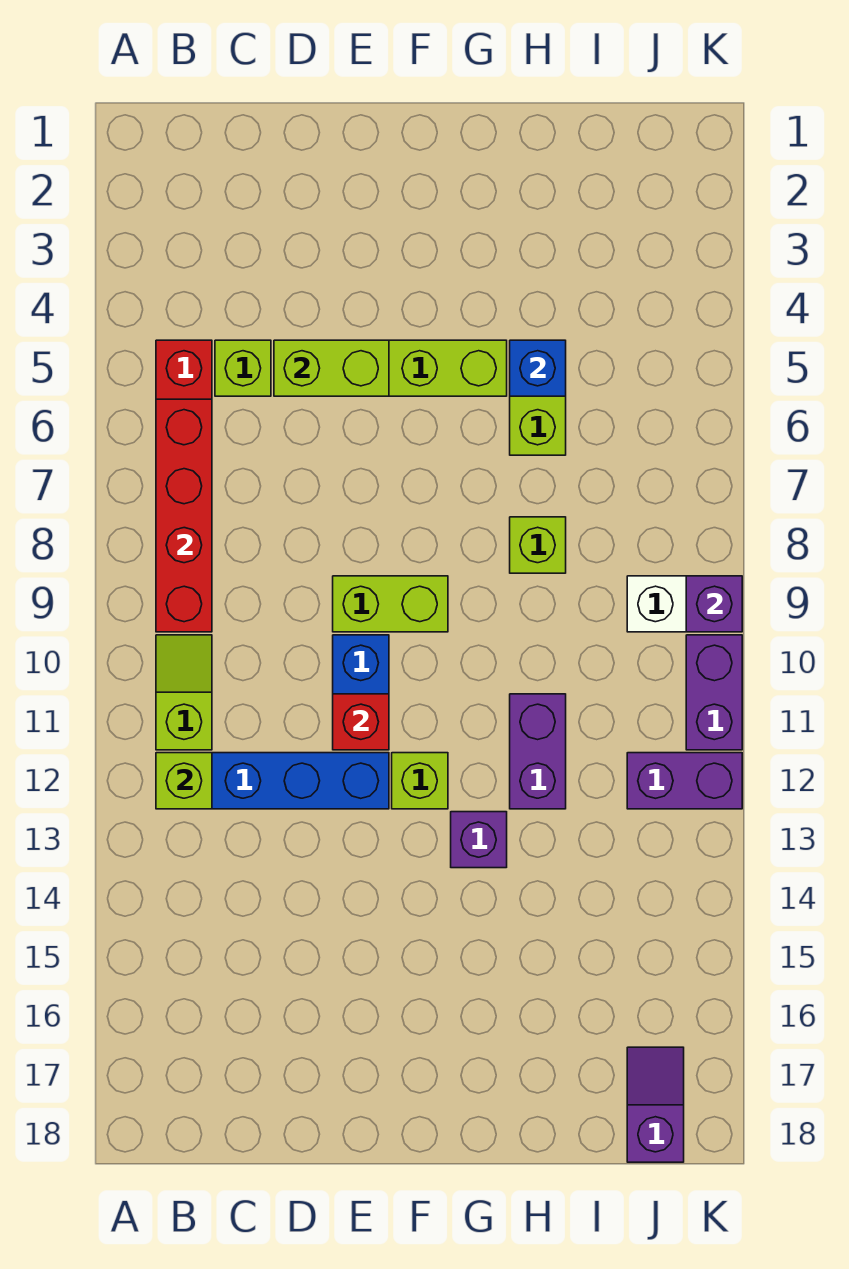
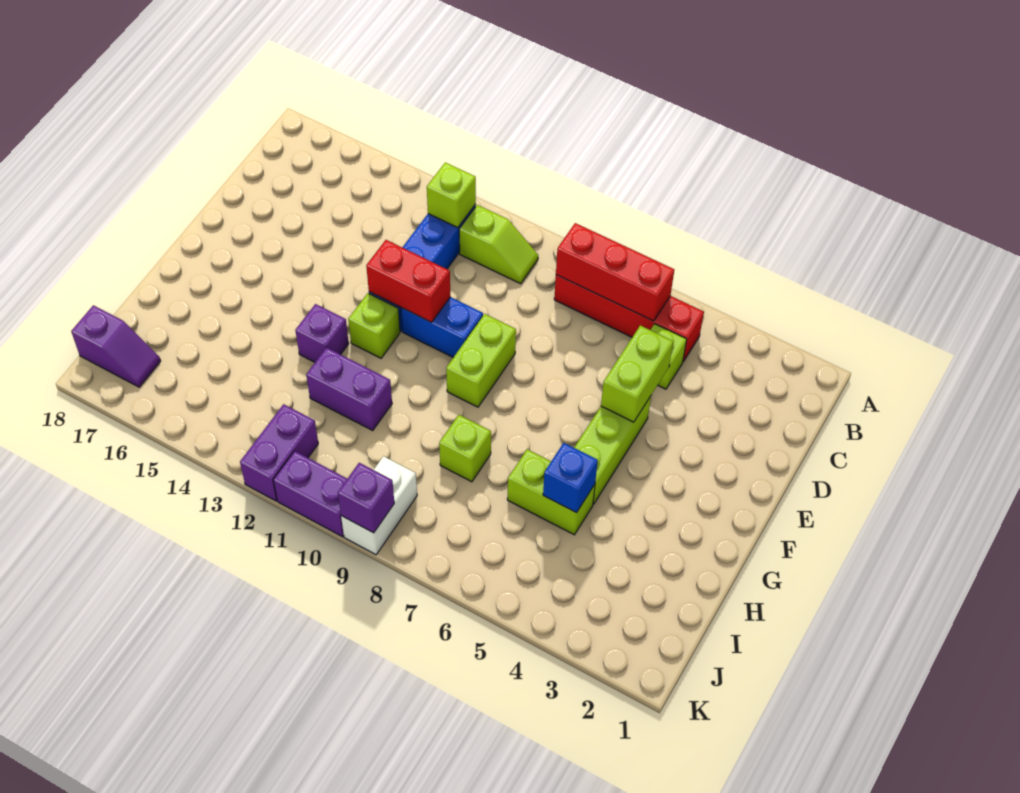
red brick B6:B9 level 2 -> red brick B6:B8 level 2
red brick E11 level 2 -> red brick E11:E12 level 2

